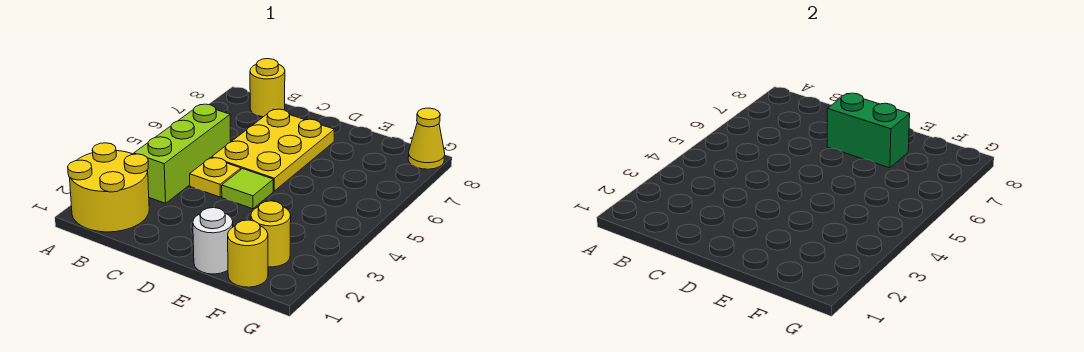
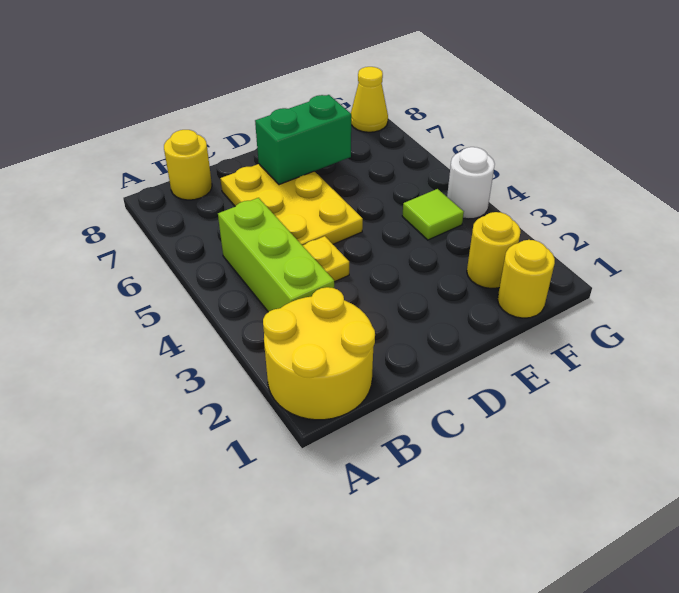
lime tile D4 level 1 -> lime tile F4 level 1
white round brick E1 level 1 -> white round brick G4 level 1

